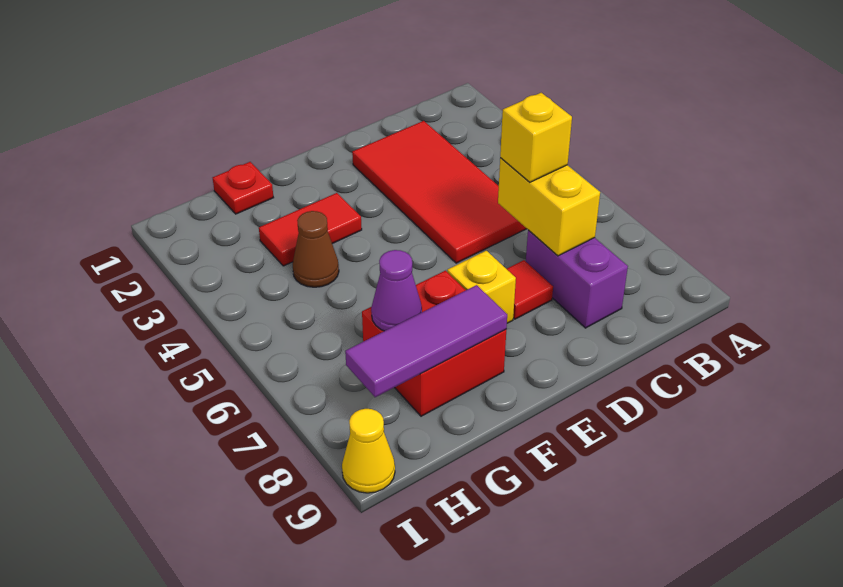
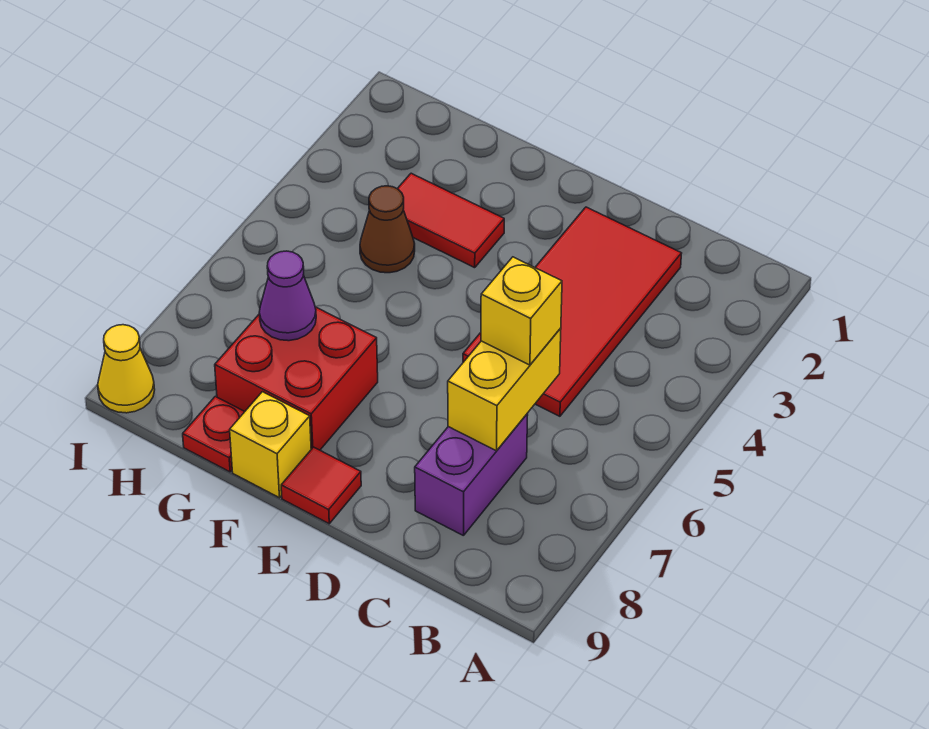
red tile D7 level 1 -> red tile E9 level 1
yellow brick E7 level 1 -> yellow brick F9 level 1
purple tile F8:H8 level 2 -> none
red plate G1 level 1 -> red plate G9 level 1

